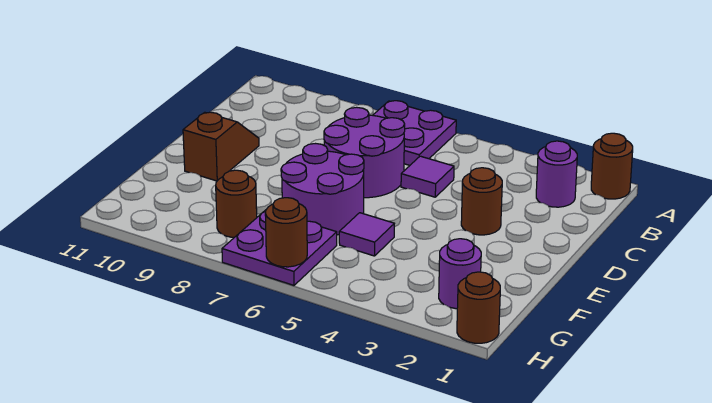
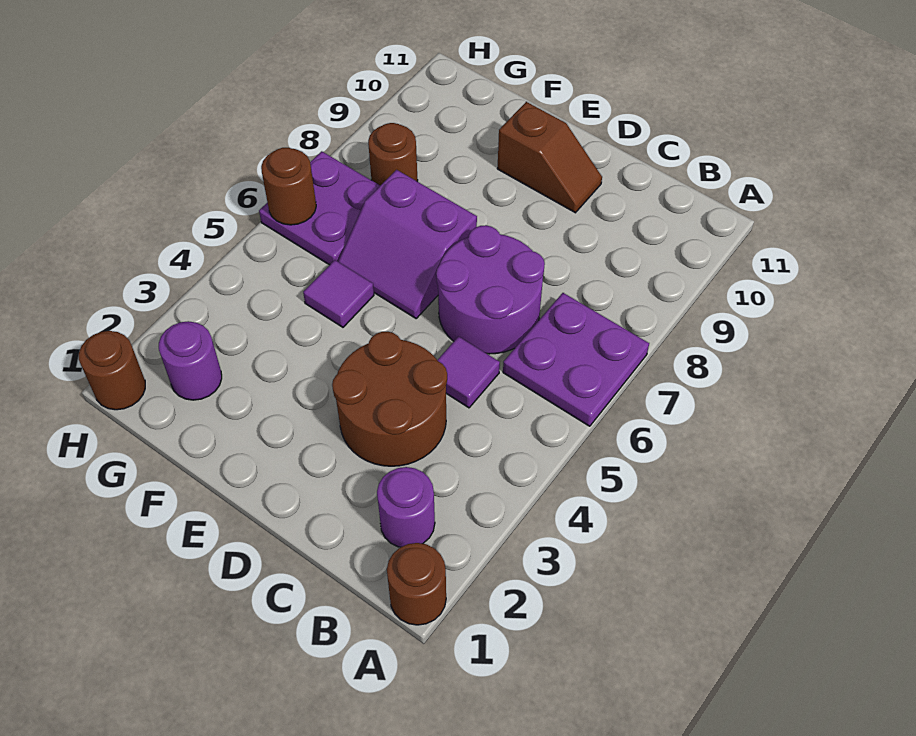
brown round brick D3 level 1 -> brown round brick C3:D4 level 1
purple round brick E6:F7 level 1 -> purple slope E6:F7 level 1 top 7

